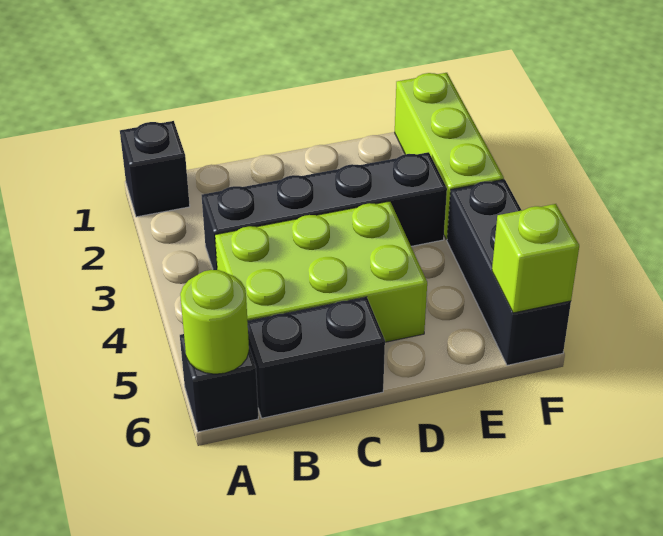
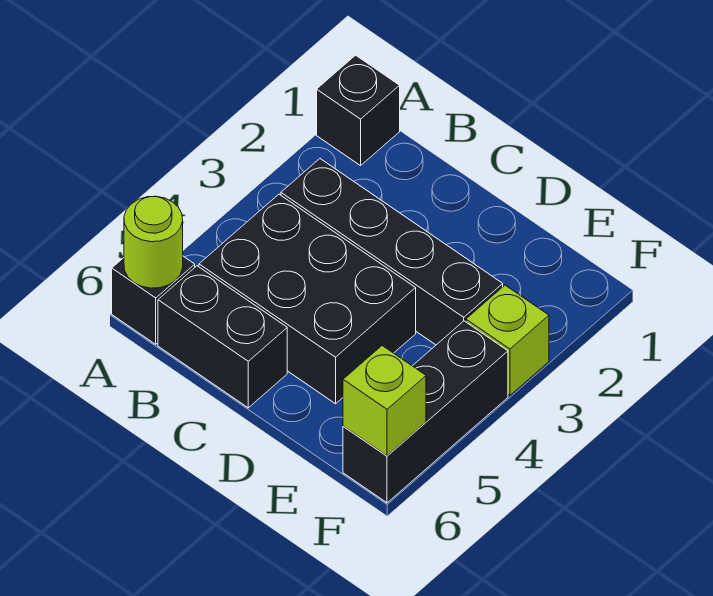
lime brick B4:D5 level 1 -> black brick B4:D5 level 1
lime brick F1:F3 level 1 -> lime brick F3 level 1

